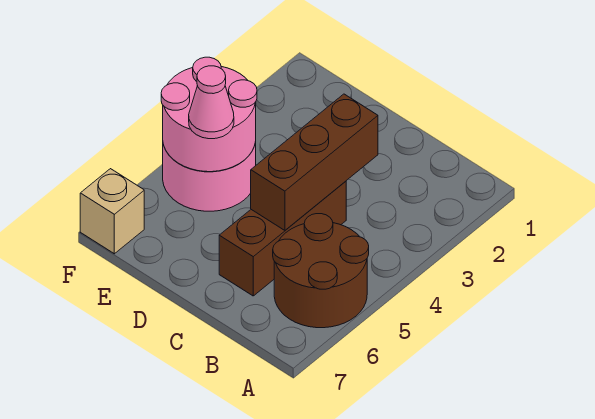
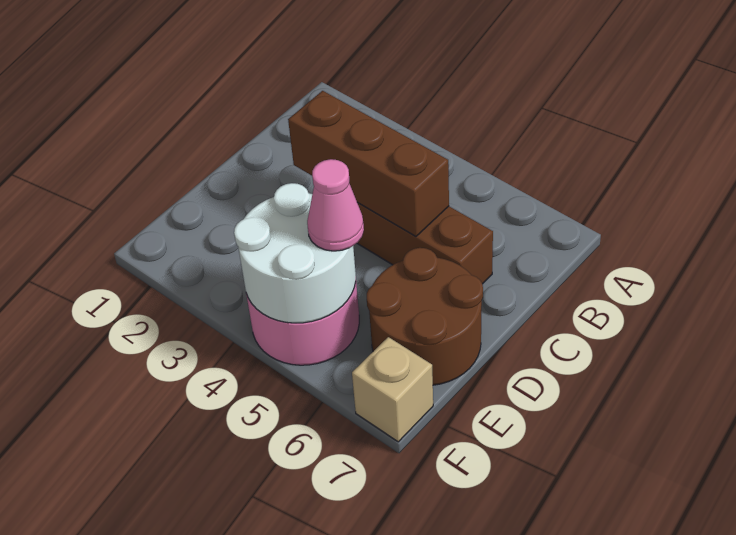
brown round brick A5:B6 level 1 -> brown round brick D6:E7 level 1
pink round brick E4:F5 level 2 -> white round brick E4:F5 level 2

